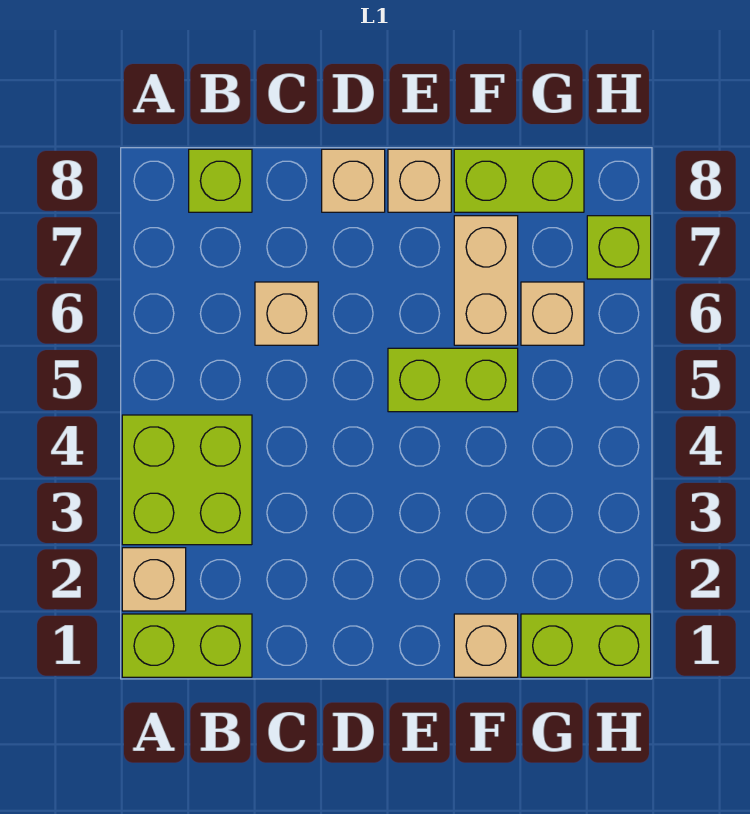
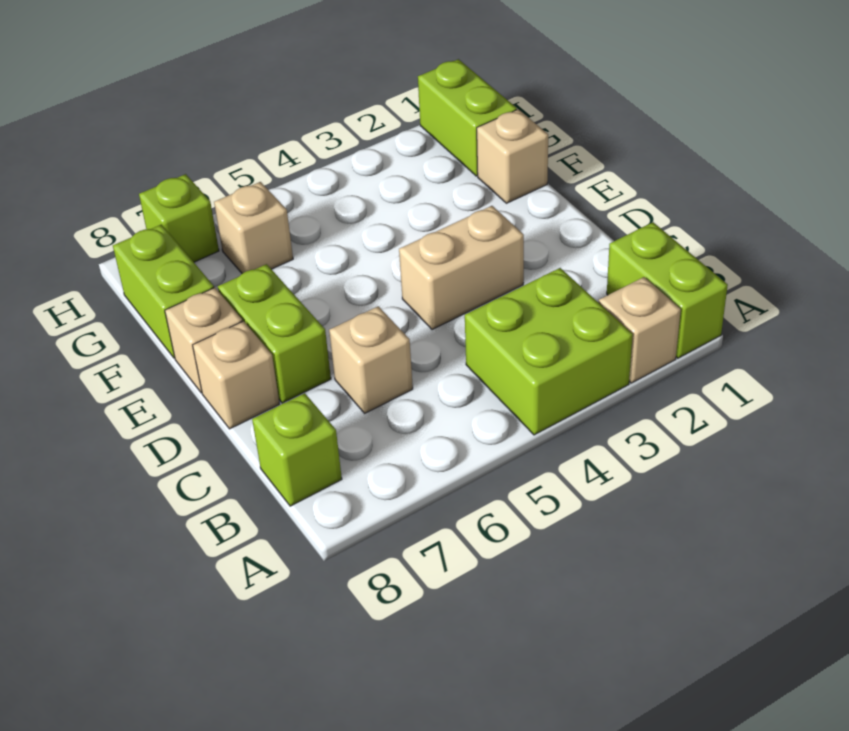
lime brick E5:F5 level 1 -> lime brick D7:E7 level 1
tan brick F6:F7 level 1 -> tan brick D3:D4 level 1

